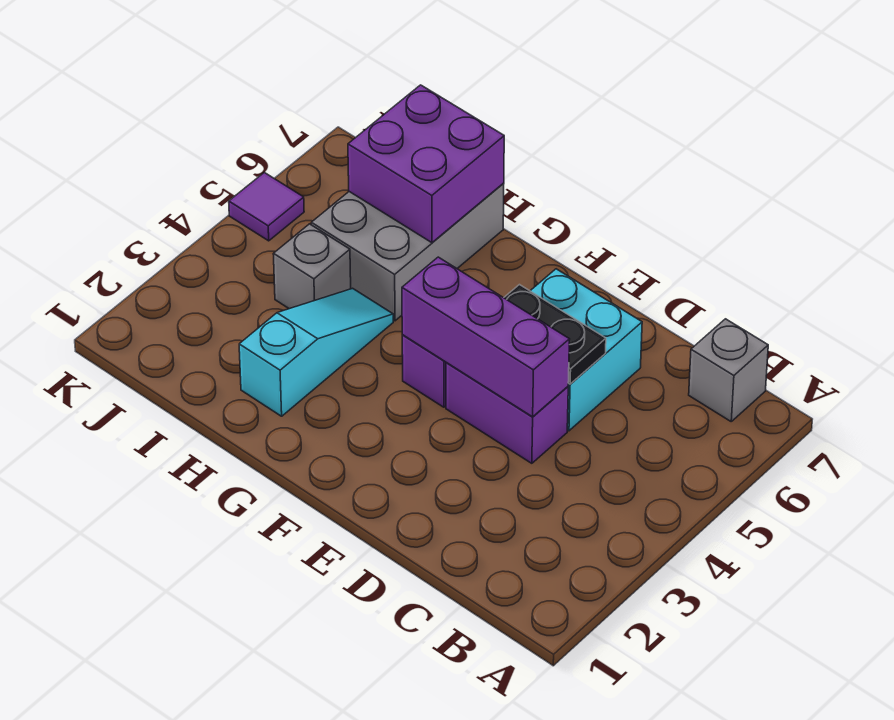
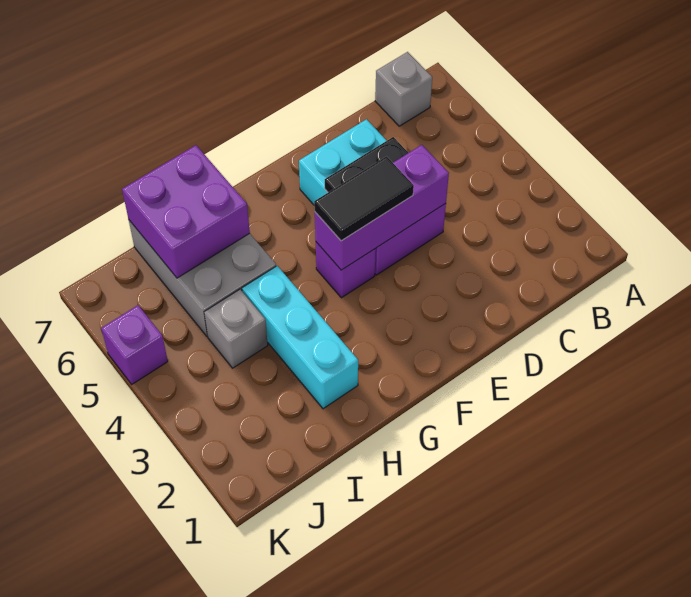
none -> black tile E4:F4 level 3
cyan slope H2:H4 level 1 top 2 -> cyan brick H2:H4 level 1
purple tile K5 level 1 -> purple brick K5 level 1

